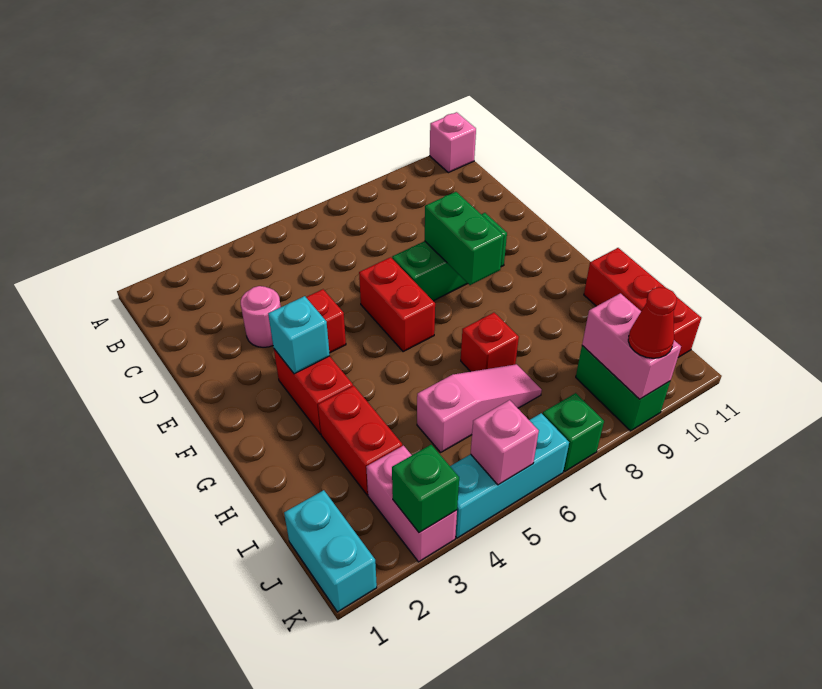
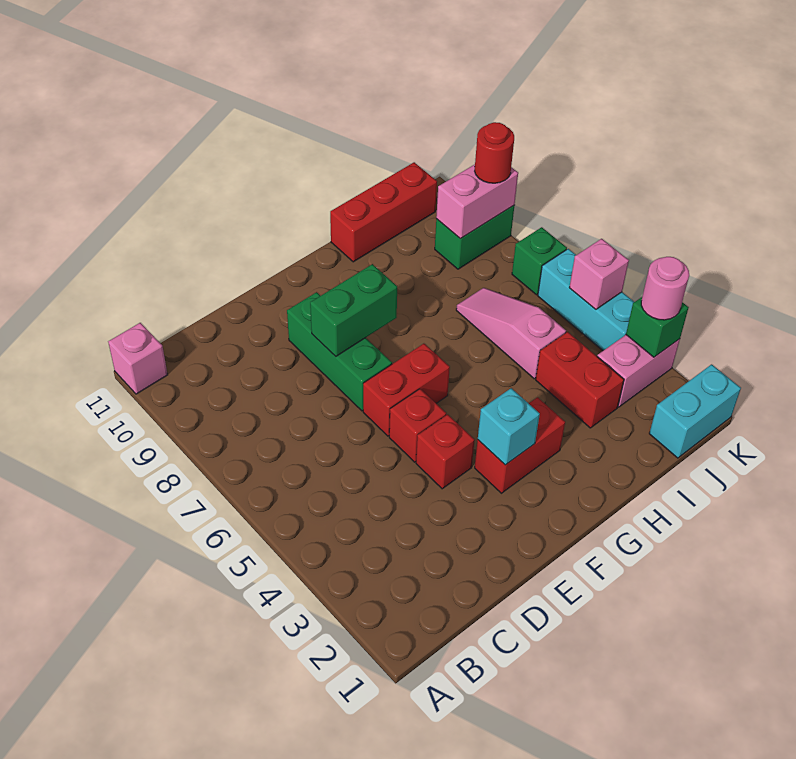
pink round brick D3 level 1 -> pink round brick K3 level 3
red brick H3:I3 level 1 -> red brick I3:I4 level 1
red brick H7 level 1 -> red brick E5 level 1
red cone K9 level 3 -> red round brick K9 level 3

